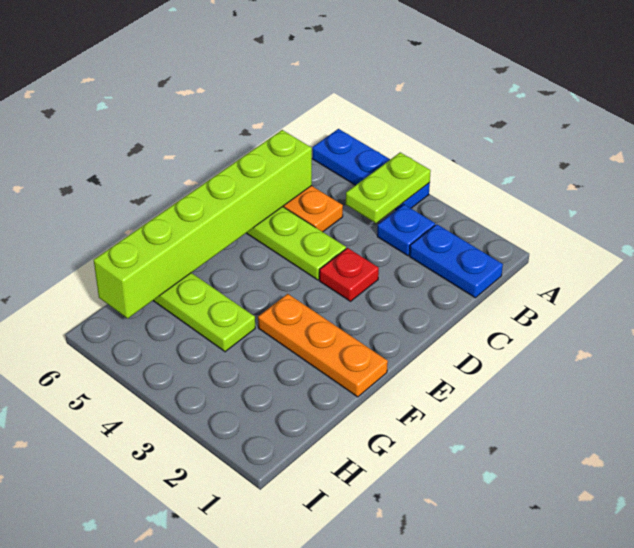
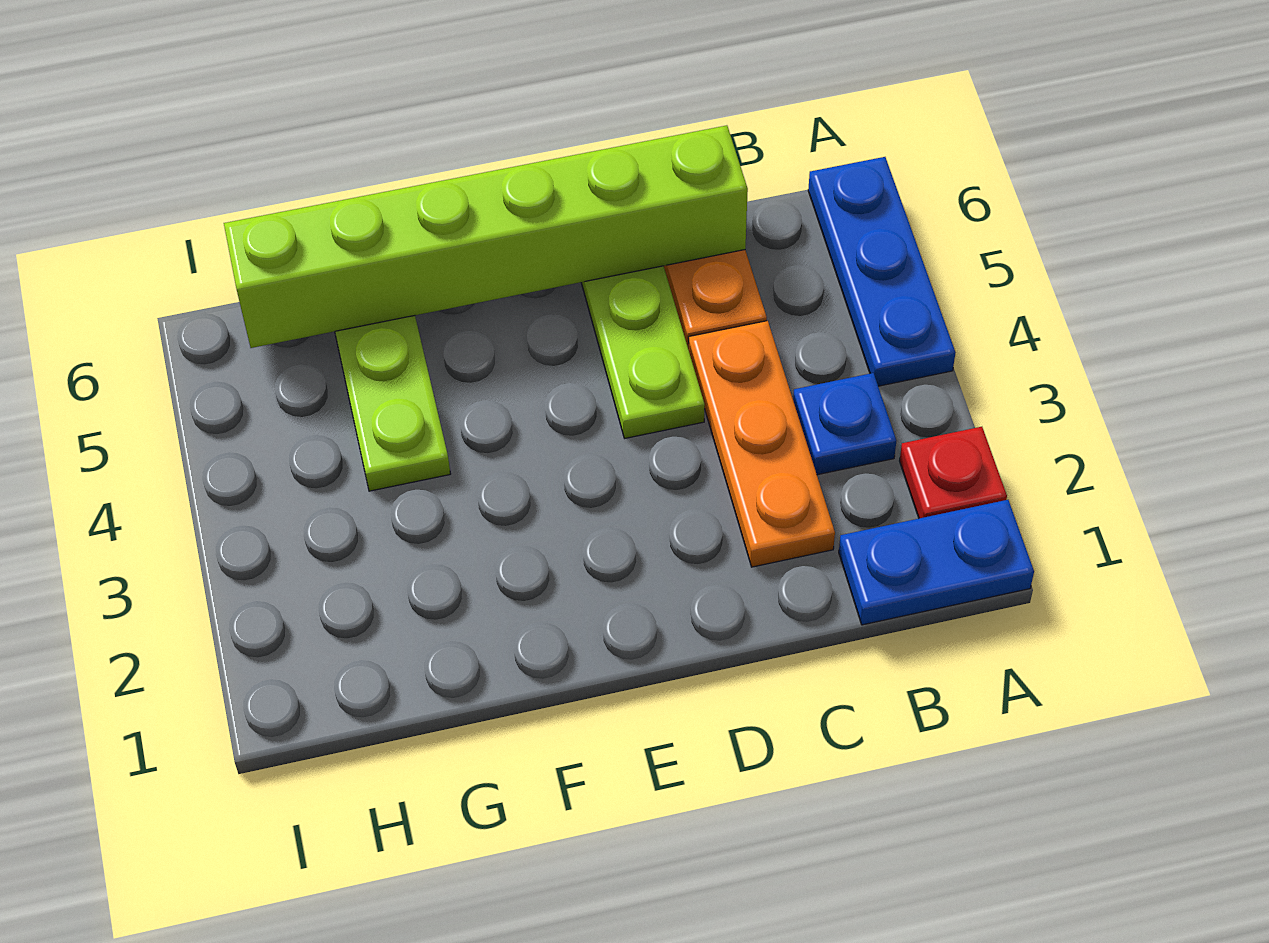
lime plate A4:B4 level 2 -> none
blue plate B1:B2 level 1 -> blue plate A1:B1 level 1
red plate D3 level 1 -> red plate A2 level 1
orange plate F1:F3 level 1 -> orange plate C2:C4 level 1

